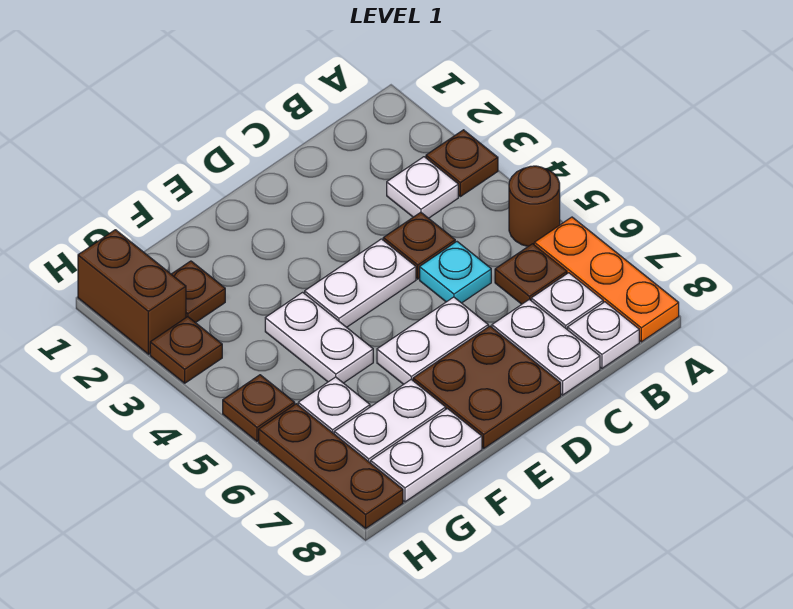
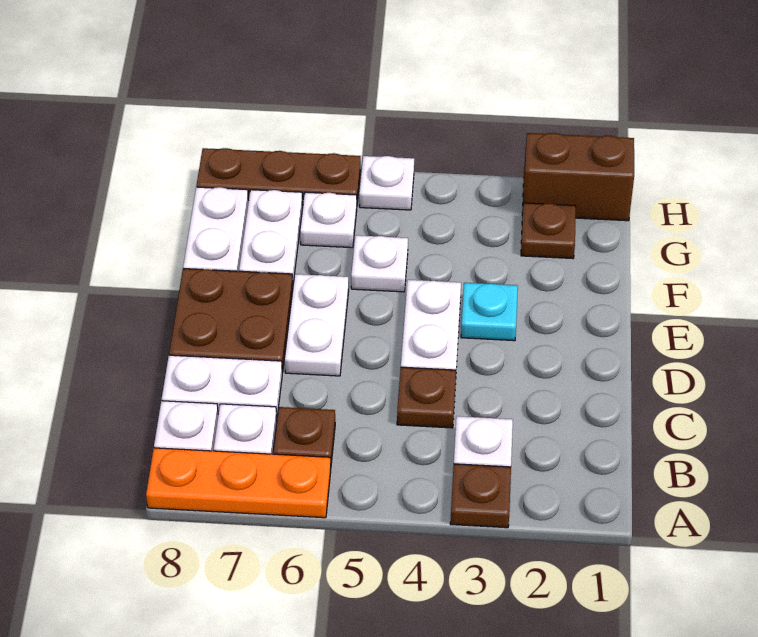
brown round brick A5 level 1 -> none
cyan plate C5 level 1 -> cyan plate E3 level 1
white plate F4:F5 level 1 -> white plate F5 level 1
brown plate H3 level 1 -> none
brown plate H5 level 1 -> white plate H5 level 1

